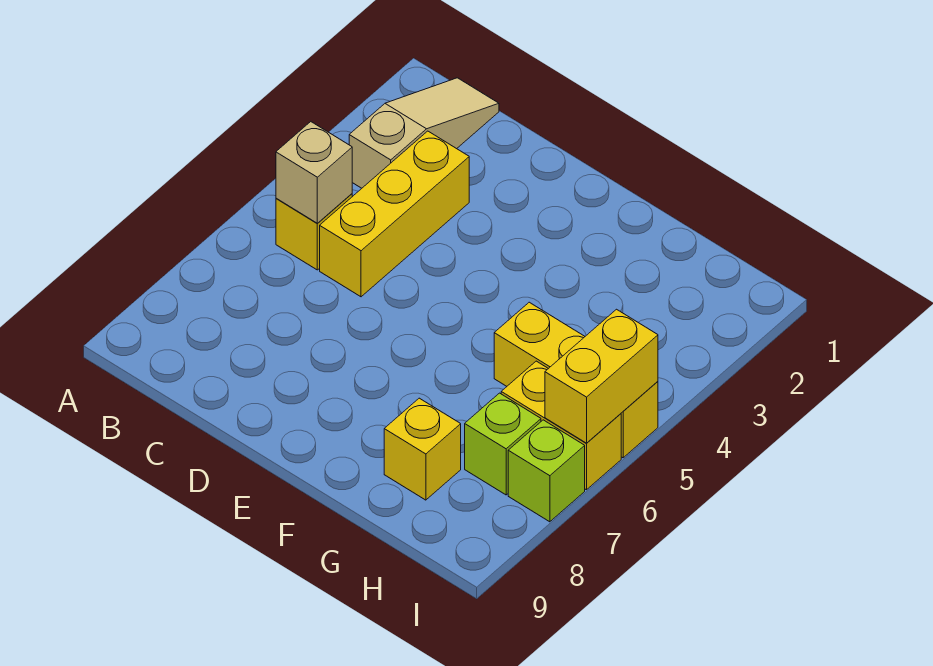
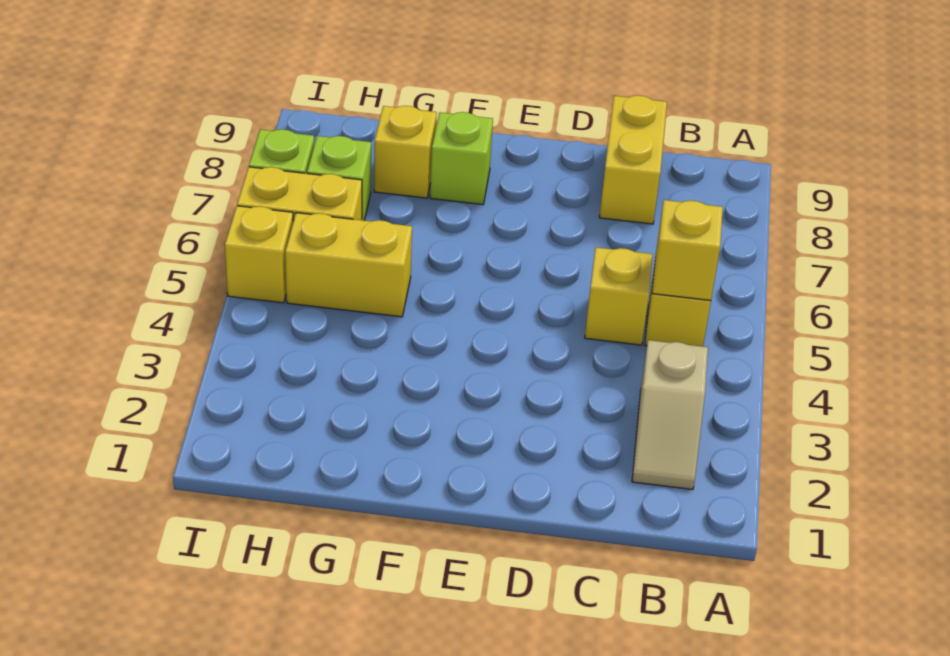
tan slope B1:B3 level 1 top 3 -> tan slope B2:B3 level 1 top 3
tan brick B5 level 2 -> yellow brick B5 level 2
yellow brick C3:C5 level 1 -> yellow brick C5 level 1
none -> lime brick F8 level 1
yellow brick I5:I6 level 2 -> yellow brick C8:C9 level 1

